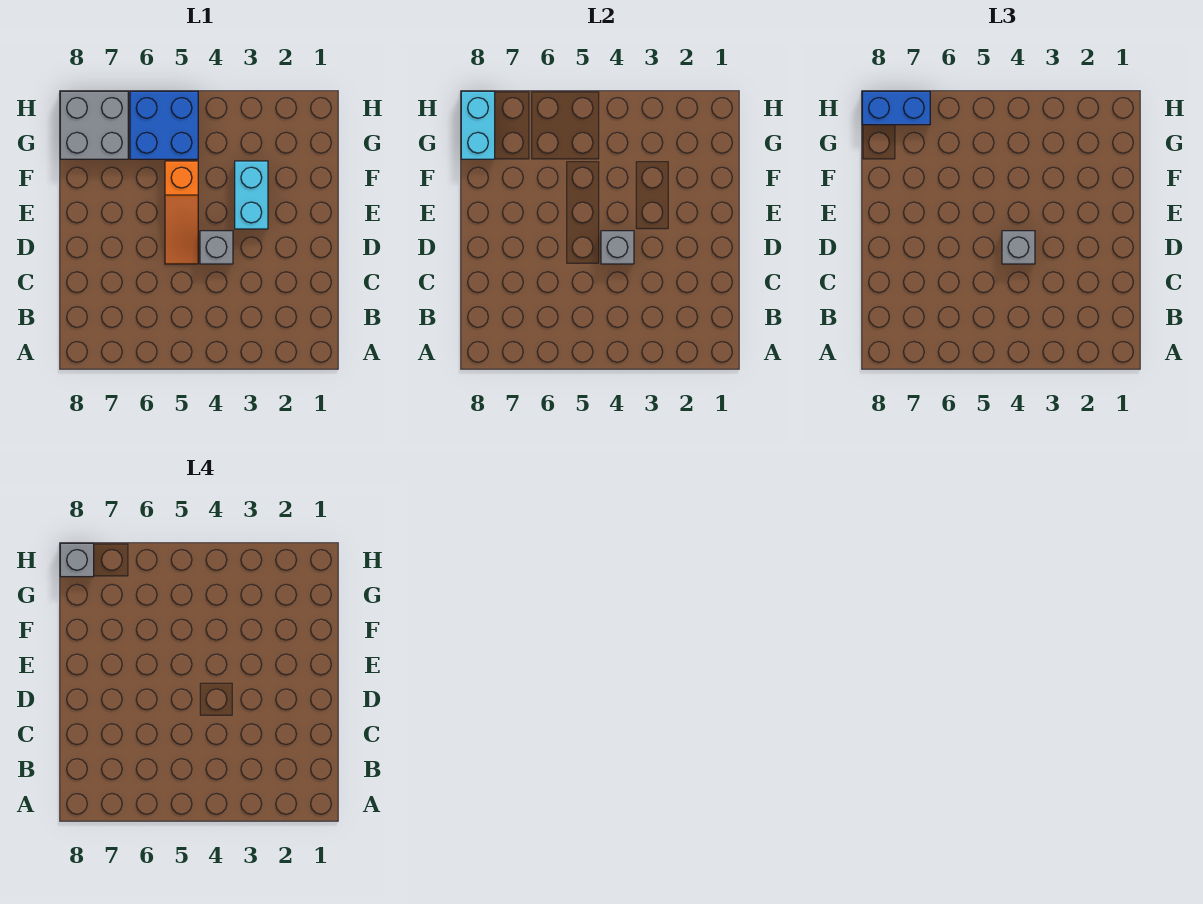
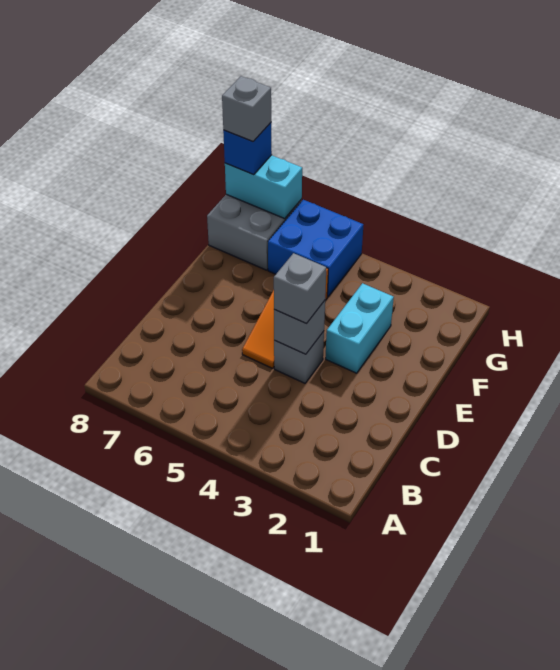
cyan brick G8:H8 level 2 -> cyan brick H7:H8 level 2
blue brick H7:H8 level 3 -> blue brick H8 level 3

